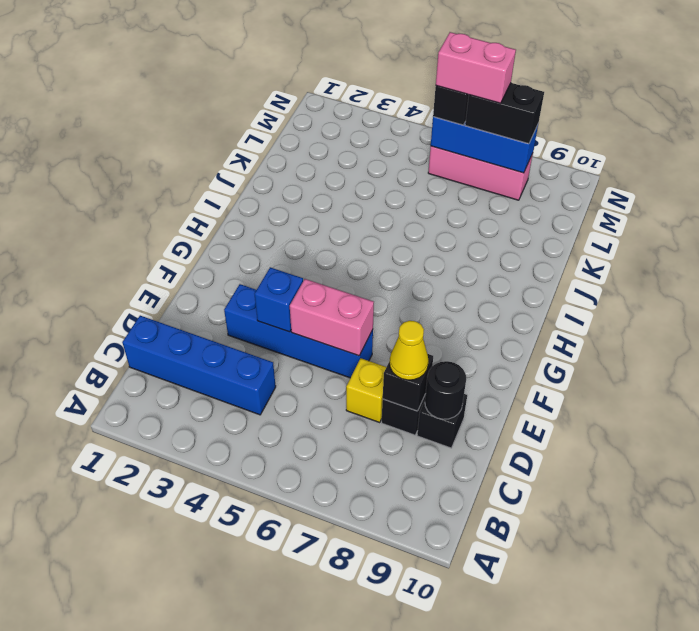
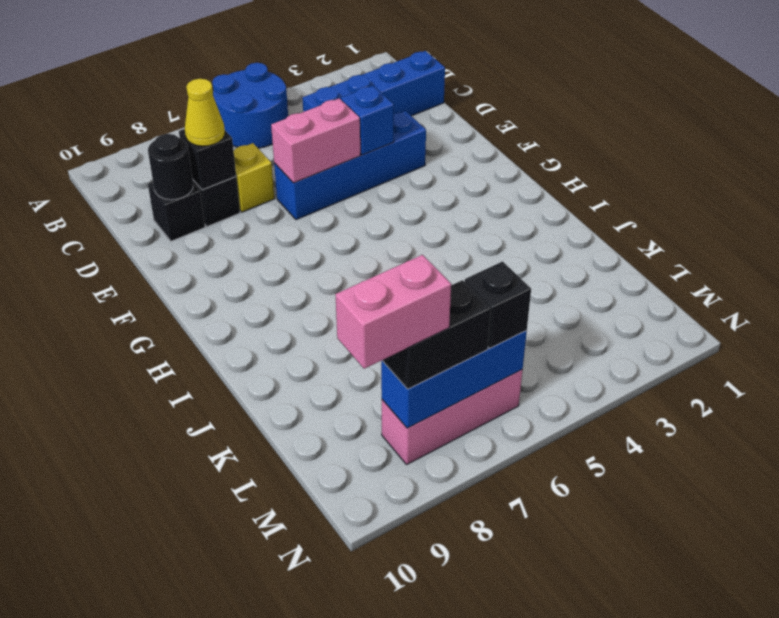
none -> blue round brick A5:B6 level 1
pink brick M6:M7 level 4 -> pink brick M8:M9 level 4

